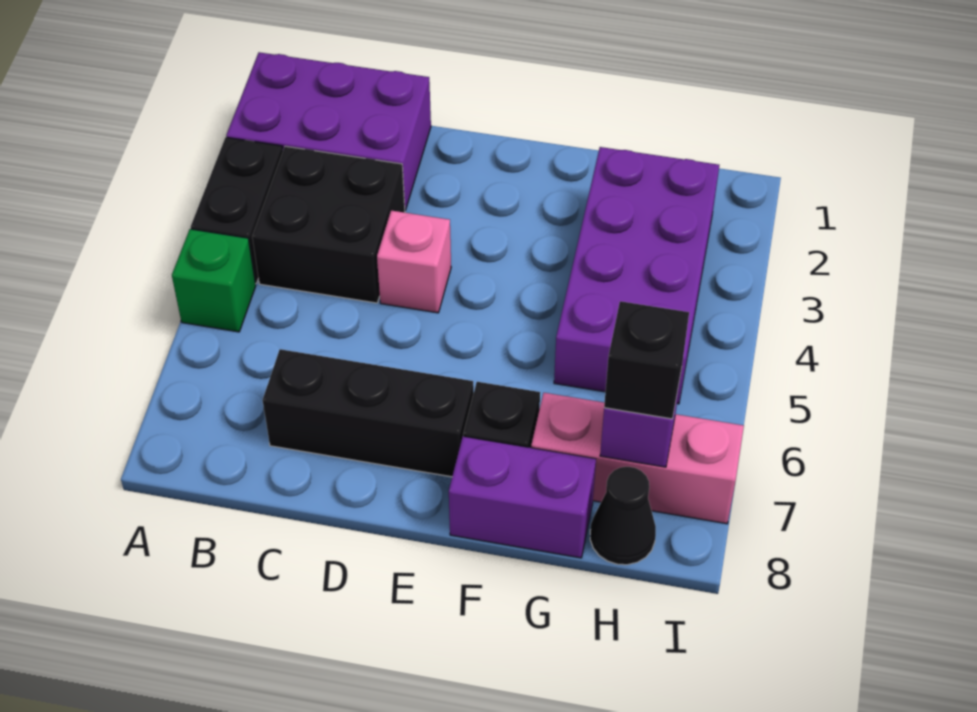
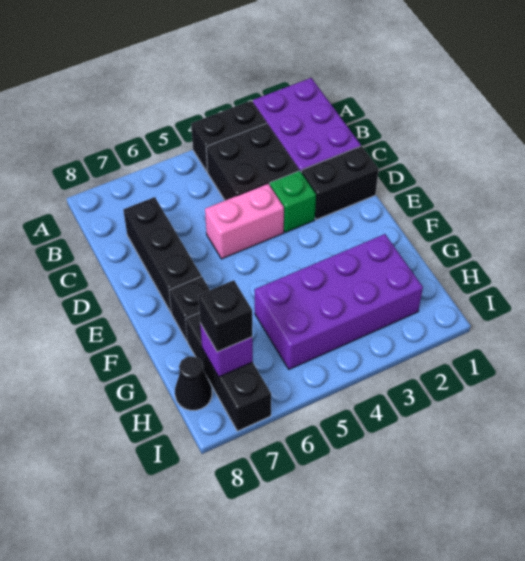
green brick A5 level 1 -> green brick D3 level 1
none -> black brick D1:D2 level 1
pink brick D4 level 1 -> pink brick D4:D5 level 1
purple brick F8:G8 level 1 -> none
pink brick G7:I7 level 1 -> black brick G7:I7 level 1

